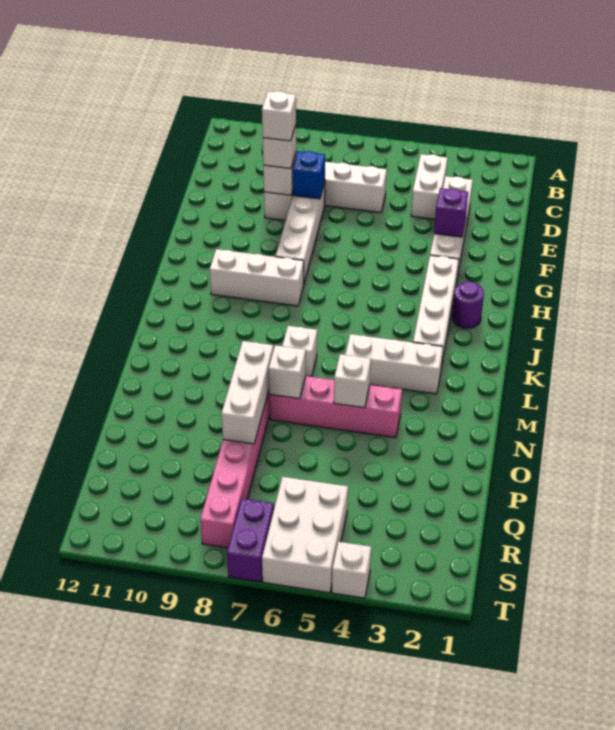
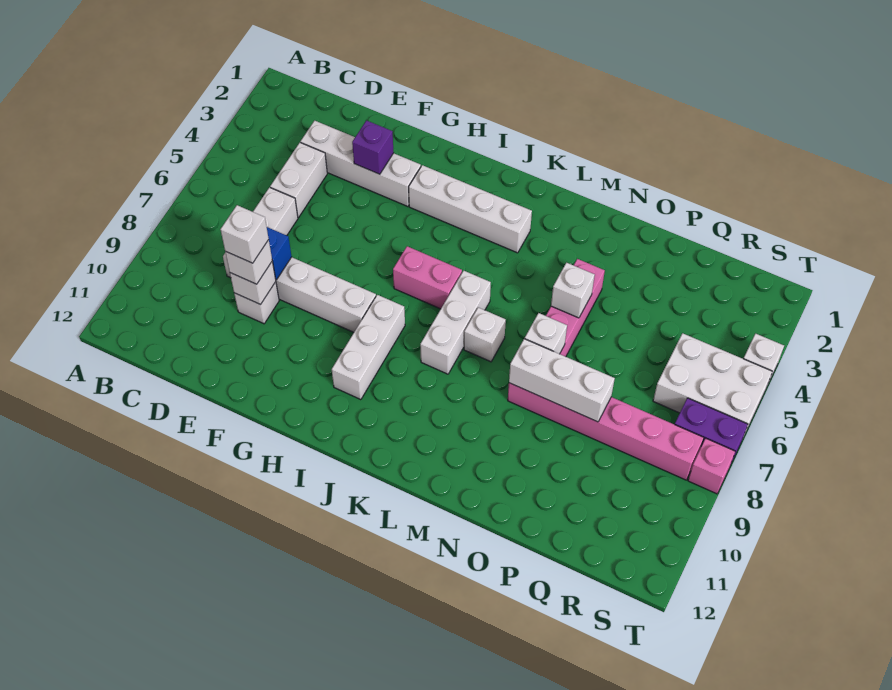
white brick C4:D4 level 1 -> white brick D4:D5 level 1
purple round brick I2 level 1 -> none
none -> pink brick I6:J6 level 1
white brick L3:L5 level 1 -> white brick K6:K8 level 1
none -> pink brick T8 level 1

